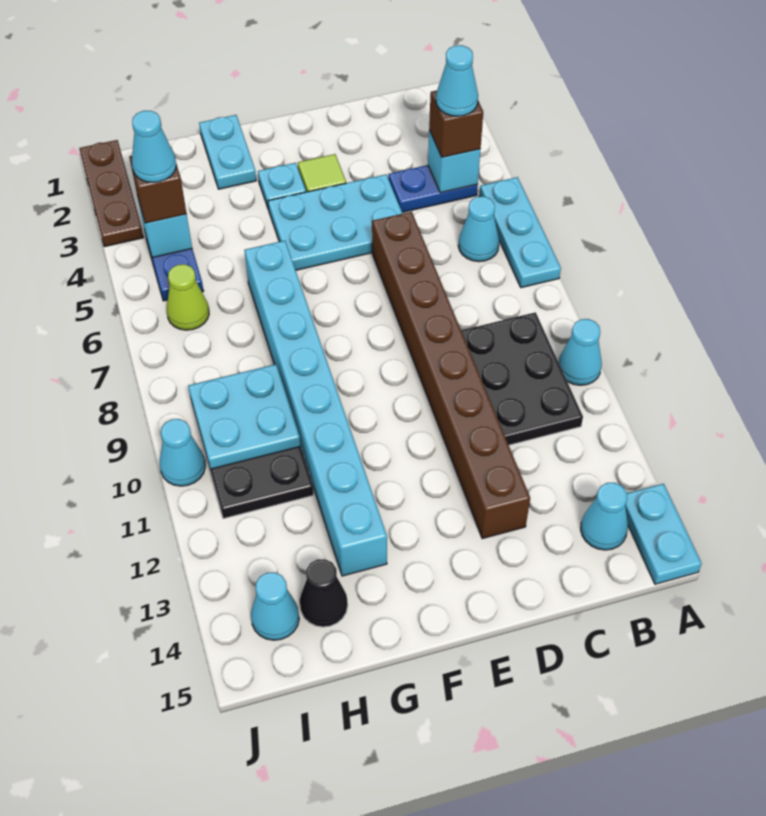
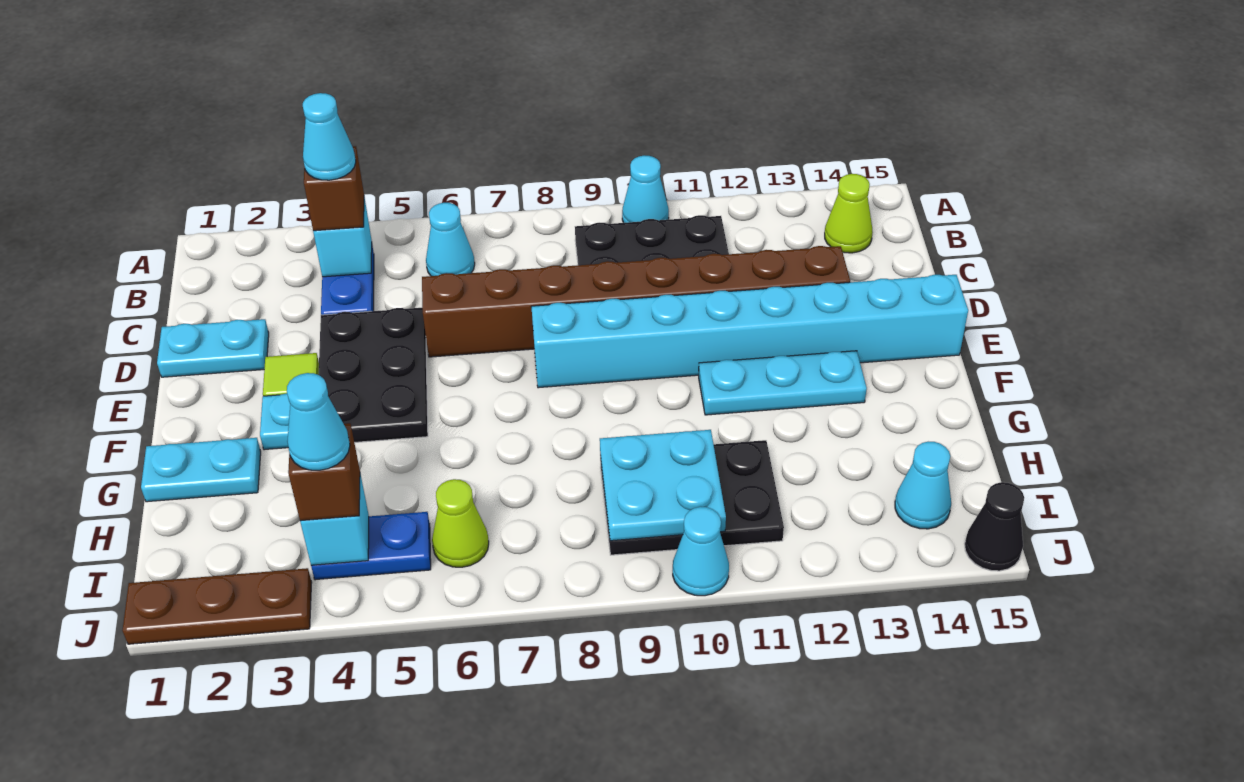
cyan plate A5:A7 level 1 -> cyan plate F11:F13 level 1
cyan plate A14:A15 level 1 -> cyan plate D1:D2 level 1
cyan cone B14 level 1 -> lime cone B14 level 1
cyan plate D4:F5 level 1 -> black plate D4:F5 level 1
cyan brick G6:G13 level 1 -> cyan brick E8:E15 level 1
black cone H14 level 1 -> black cone J15 level 1

